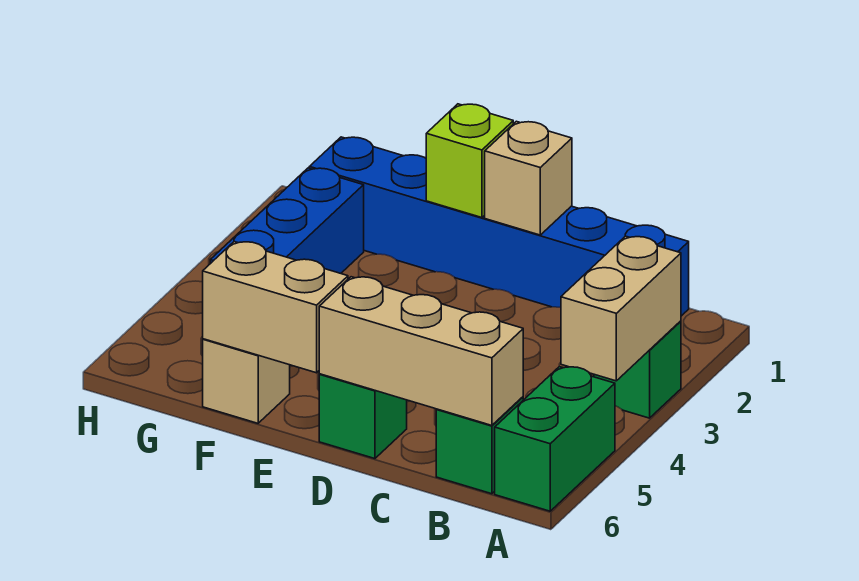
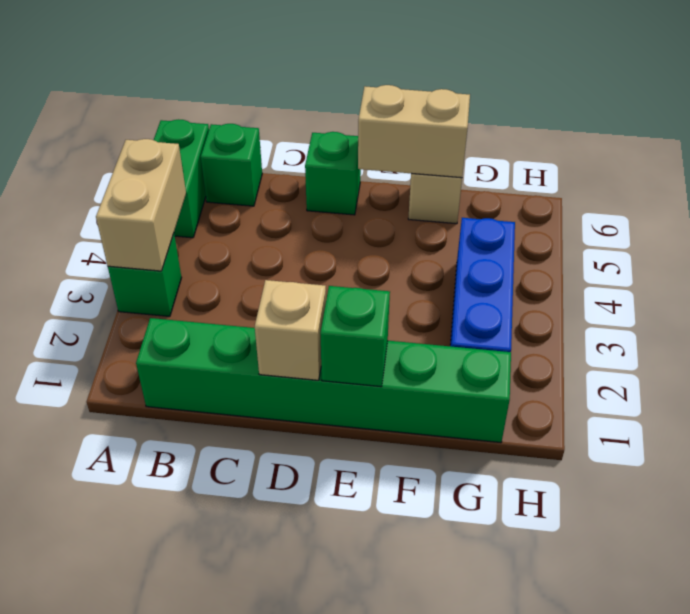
blue brick B1:G1 level 1 -> green brick B1:G1 level 1
tan brick B6:D6 level 2 -> none
lime brick E1 level 2 -> green brick E1 level 2

